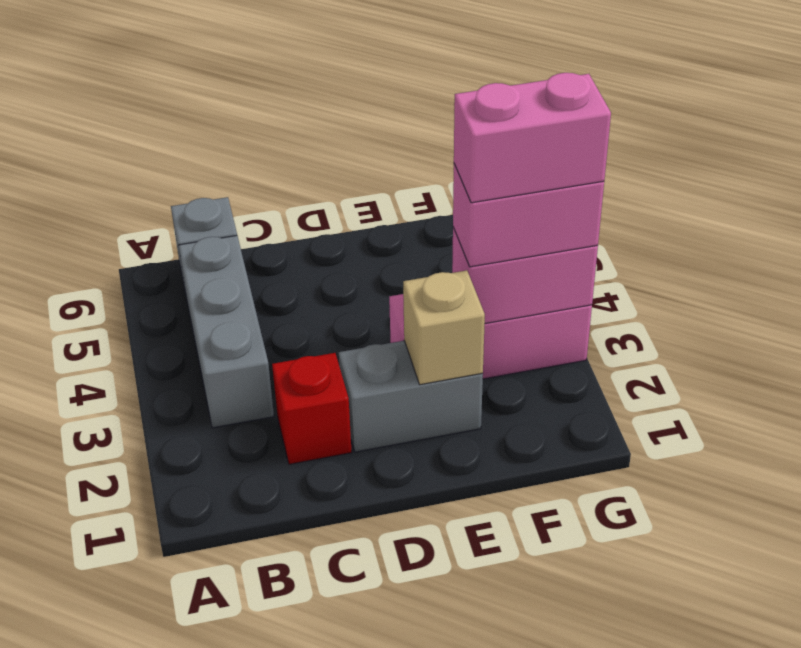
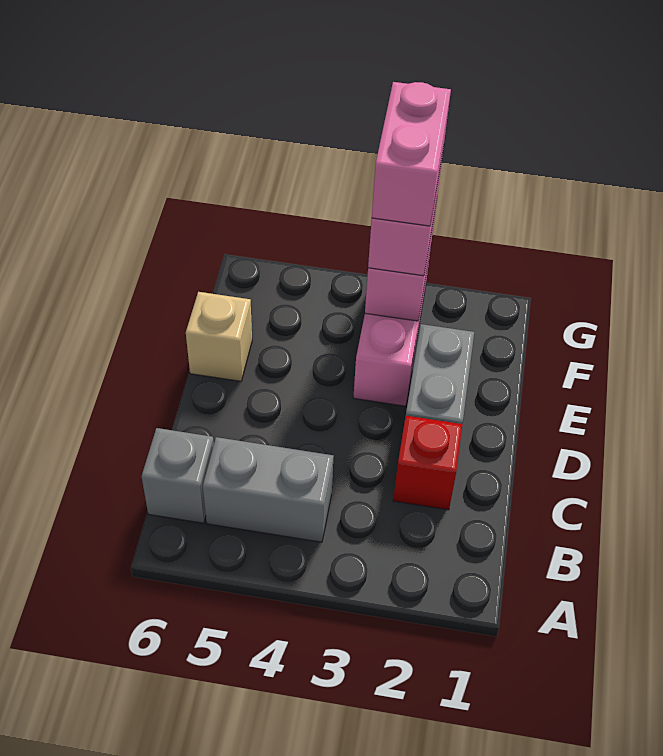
grey brick B3:B5 level 1 -> grey brick B4:B5 level 1
tan brick E2 level 2 -> tan brick E6 level 1

